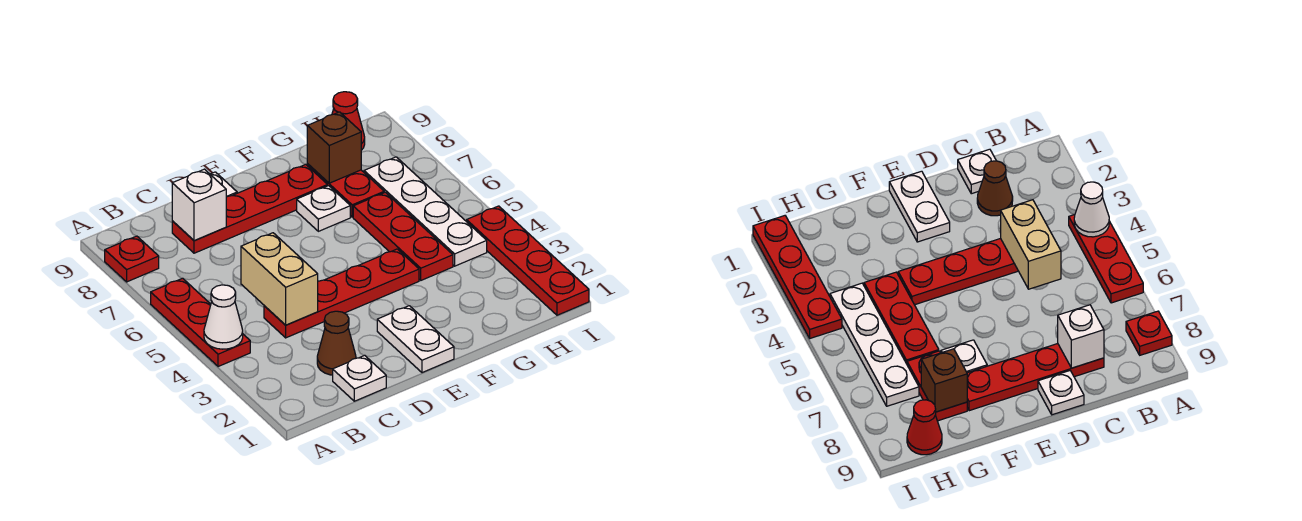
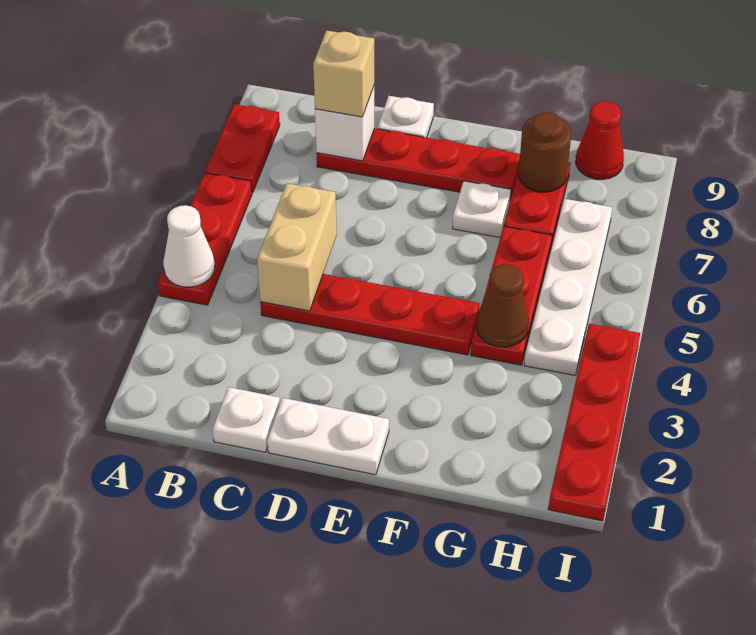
red plate A8 level 1 -> red plate A7:A8 level 1
brown cone C2 level 1 -> brown cone G4 level 2
none -> tan brick C8 level 3
white plate E1:E2 level 1 -> white plate D1:E1 level 1
brown brick G8 level 2 -> brown round brick G8 level 2

